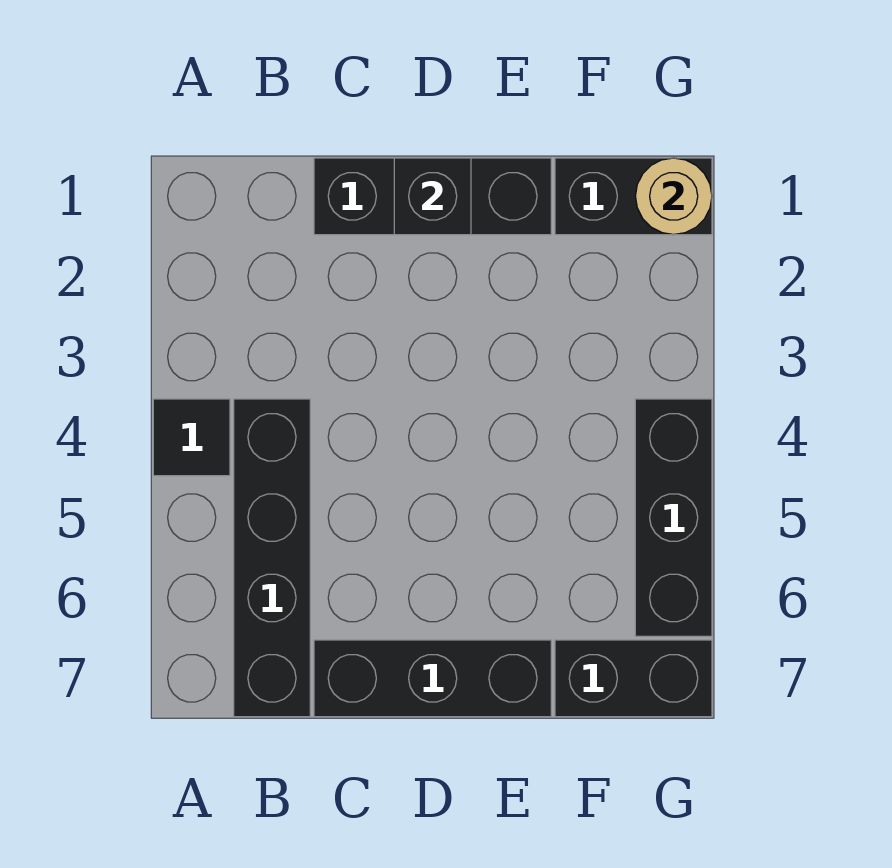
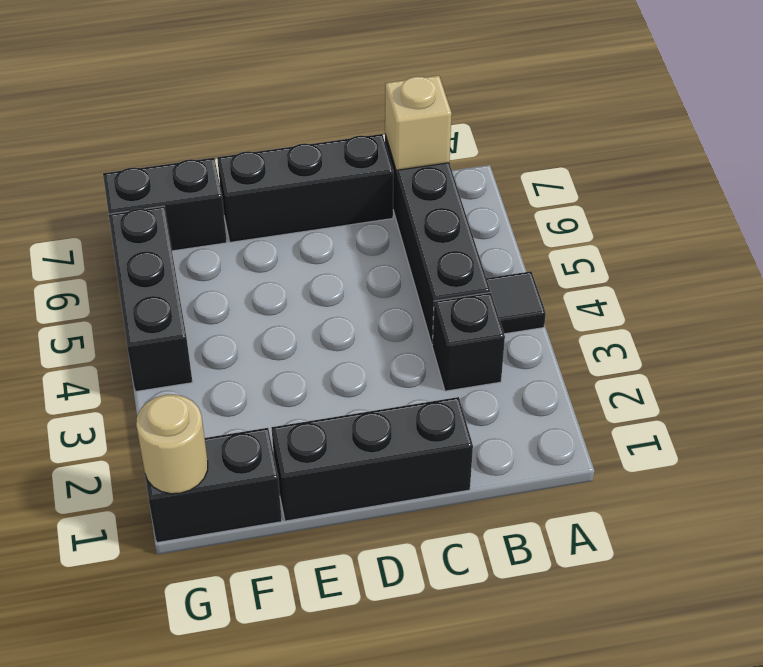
none -> tan brick B7 level 2
black brick D1 level 2 -> black brick B3 level 1

